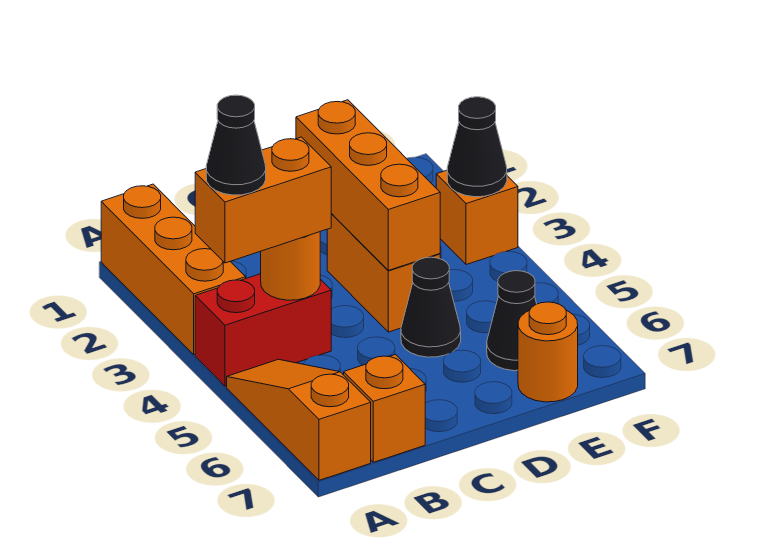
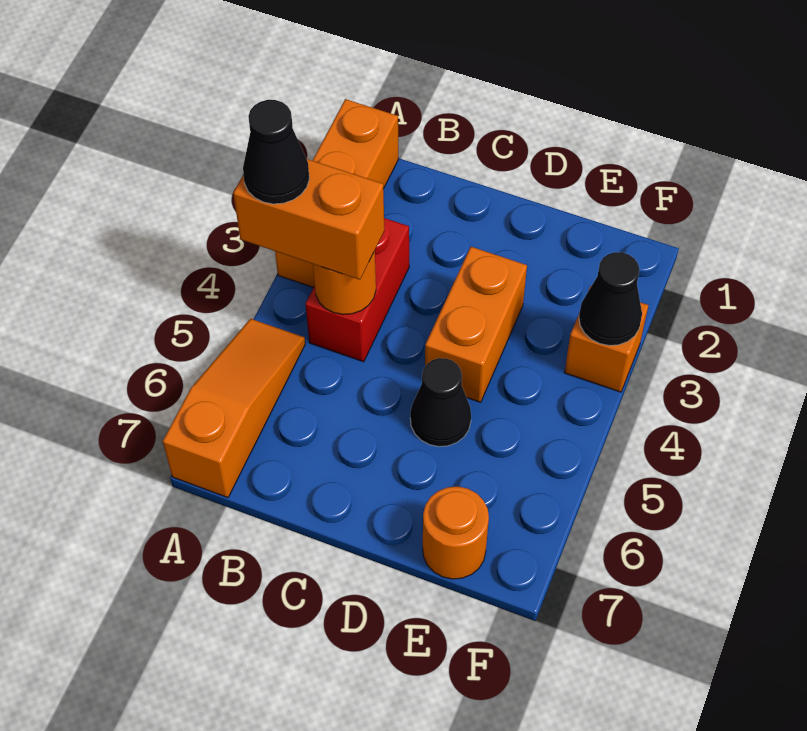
red brick A4:B4 level 1 -> red brick B3:B4 level 1
orange brick B7 level 1 -> none
orange brick D2:D4 level 2 -> none
black cone E6 level 1 -> none

